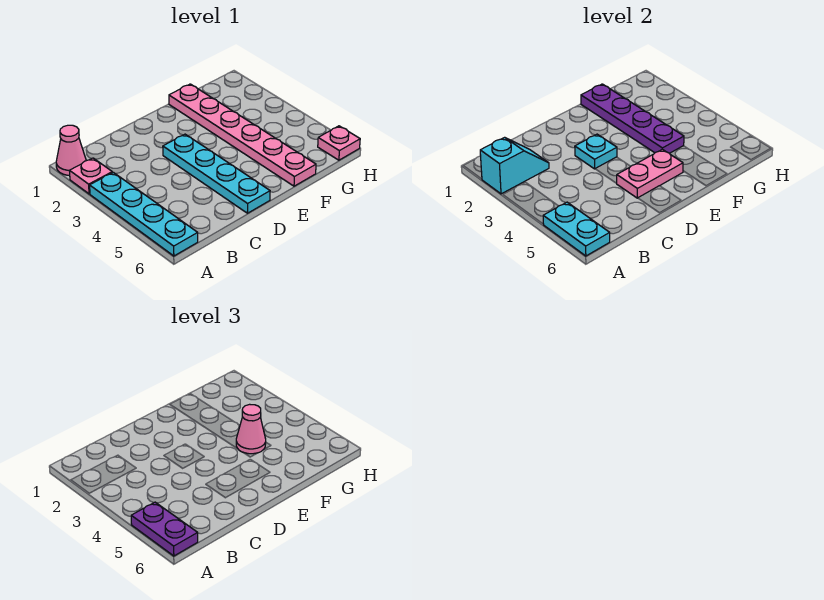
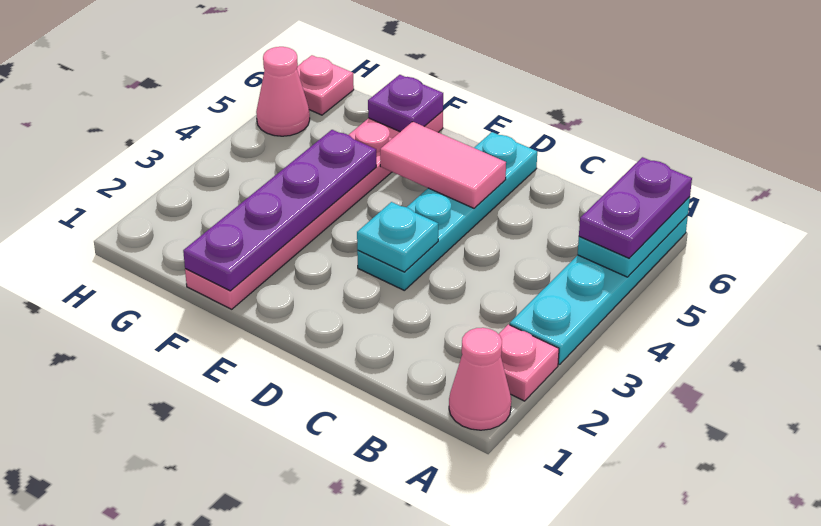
cyan slope A2:B2 level 2 top A -> none
pink plate D5:E5 level 2 -> pink tile D5:E5 level 2
pink cone F4 level 3 -> pink cone H5 level 1
none -> purple plate F6 level 2

